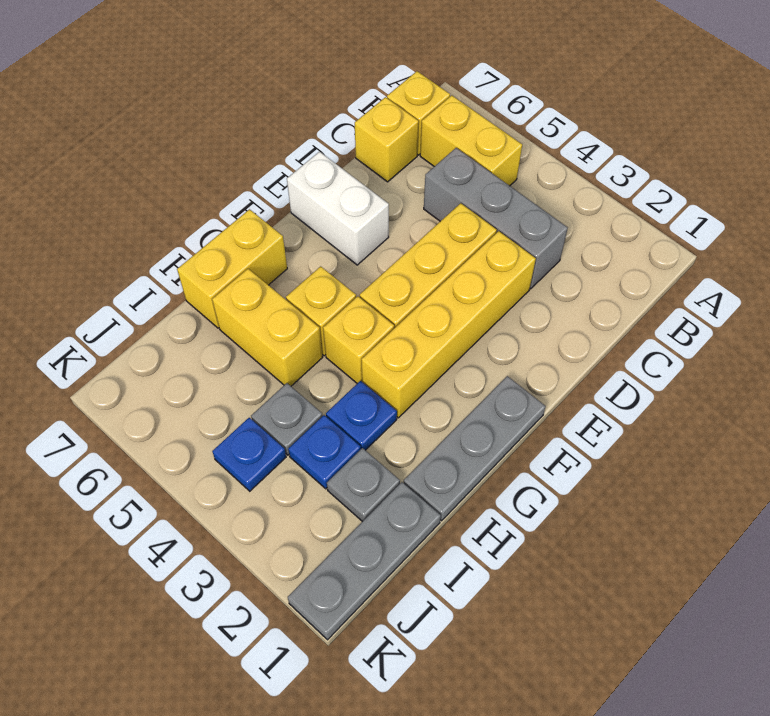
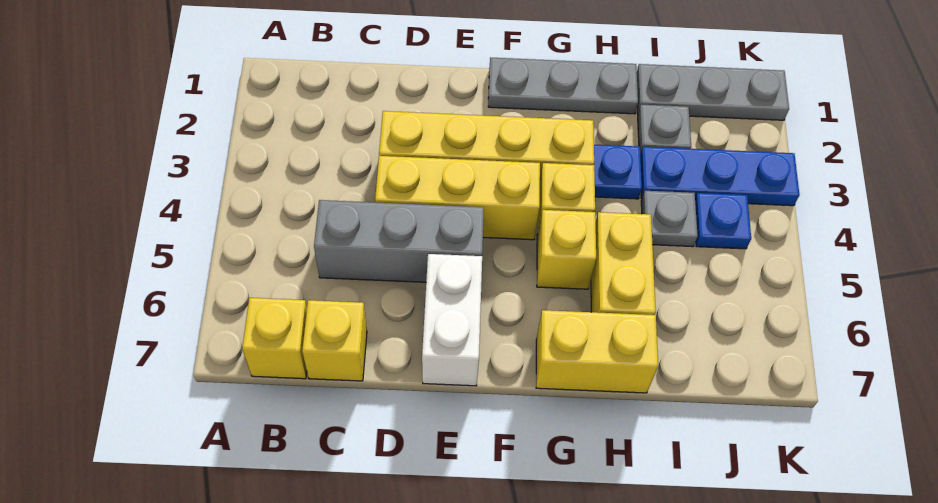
yellow brick B5:B6 level 1 -> none
grey brick C3:C5 level 1 -> grey brick C5:E5 level 1
blue plate I3 level 1 -> blue plate I3:K3 level 1

